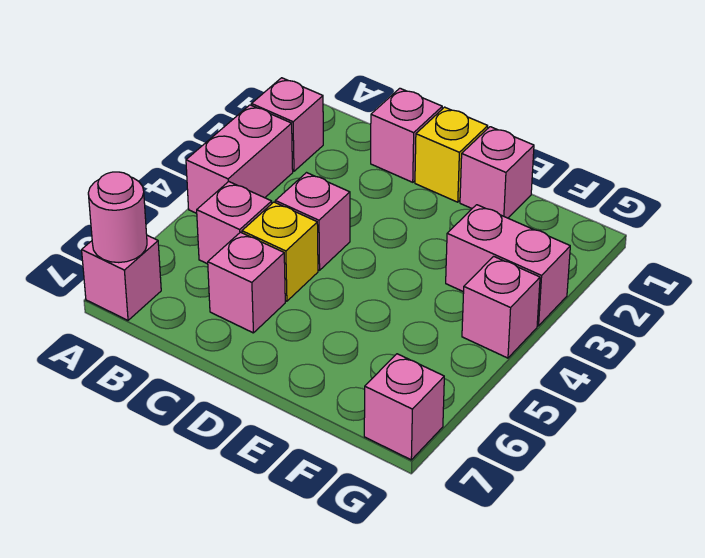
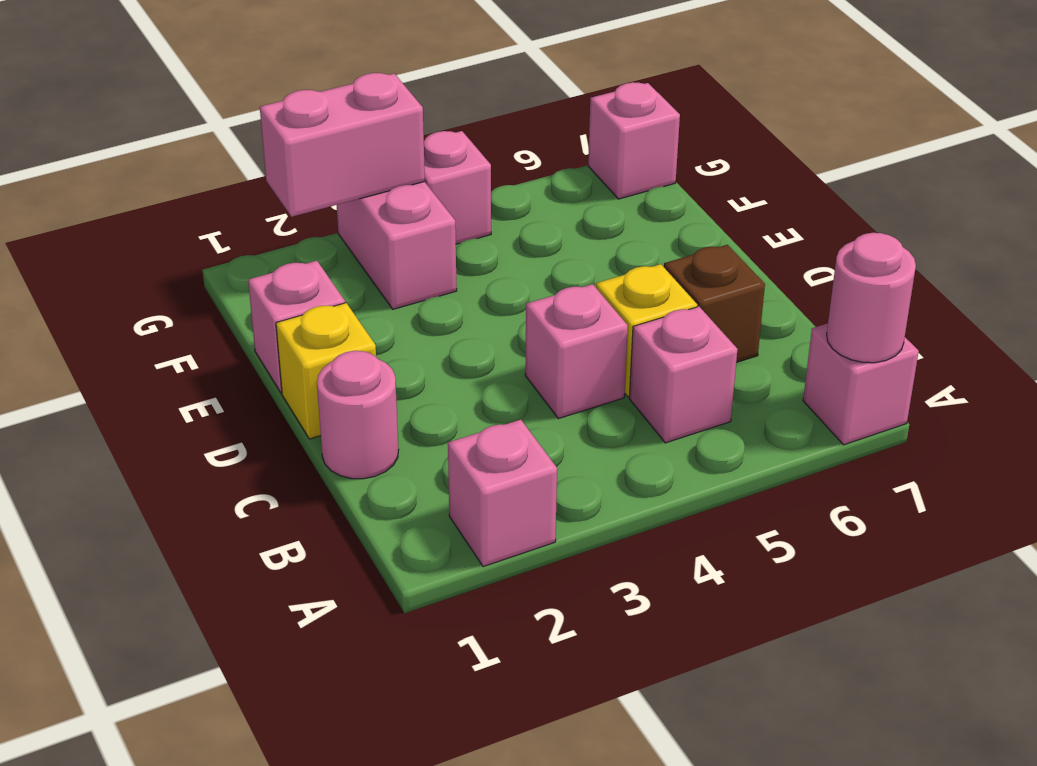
pink brick A3:A4 level 1 -> pink brick G2:G3 level 2
pink brick C1 level 1 -> pink round brick C1 level 1
pink brick C6 level 1 -> brown brick C6 level 1

